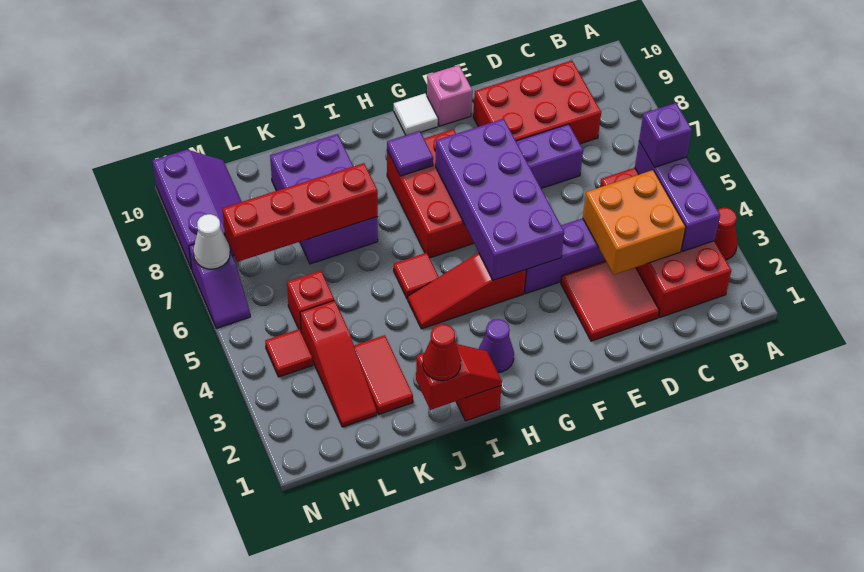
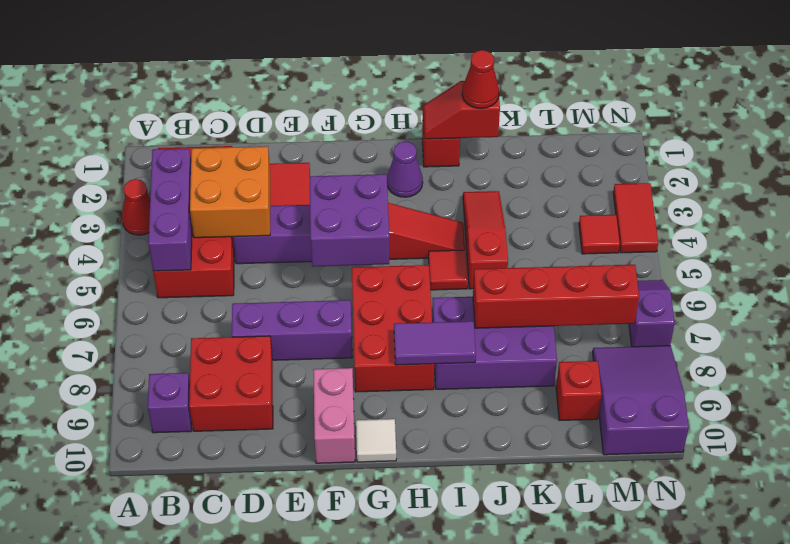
purple brick B5 level 3 -> purple brick B9 level 1
red brick C8:E9 level 1 -> red brick C8:D9 level 1
purple brick F4:G7 level 2 -> purple brick F4:G5 level 2
pink brick F10 level 1 -> pink brick F9:F10 level 1
purple tile H8 level 2 -> purple tile H8:I8 level 2
purple brick J7:K9 level 1 -> purple brick I7:K8 level 1
red tile K2:K3 level 1 -> red tile N3:N4 level 1
red slope L2:L4 level 1 top 4 -> red slope J3:J5 level 1 top 5
red brick L5 level 1 -> red brick L9 level 1
purple slope M8:N10 level 1 top N -> purple slope M8:N10 level 1 top 10
white cone N7 level 2 -> none

